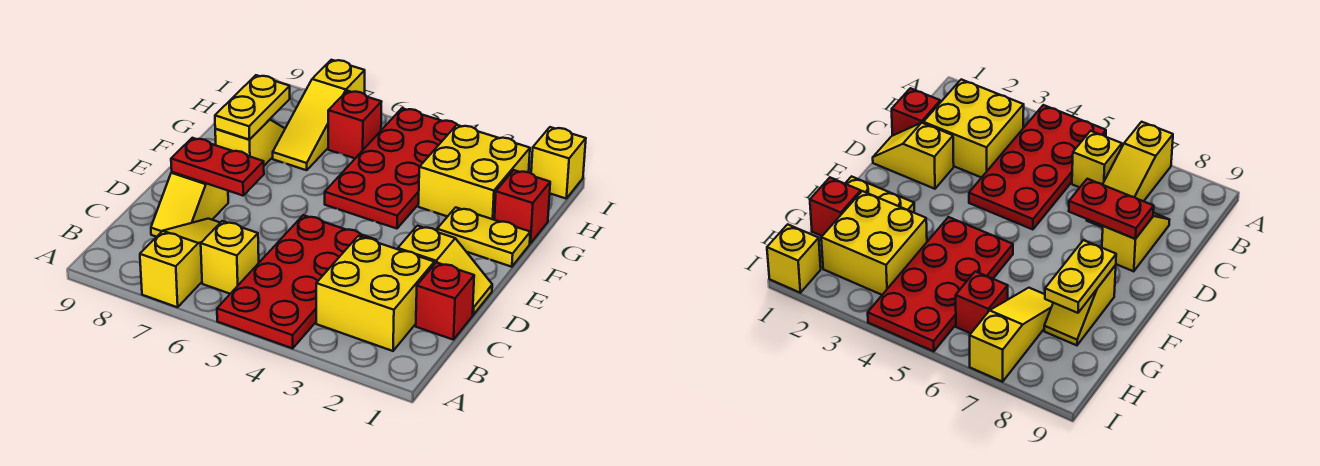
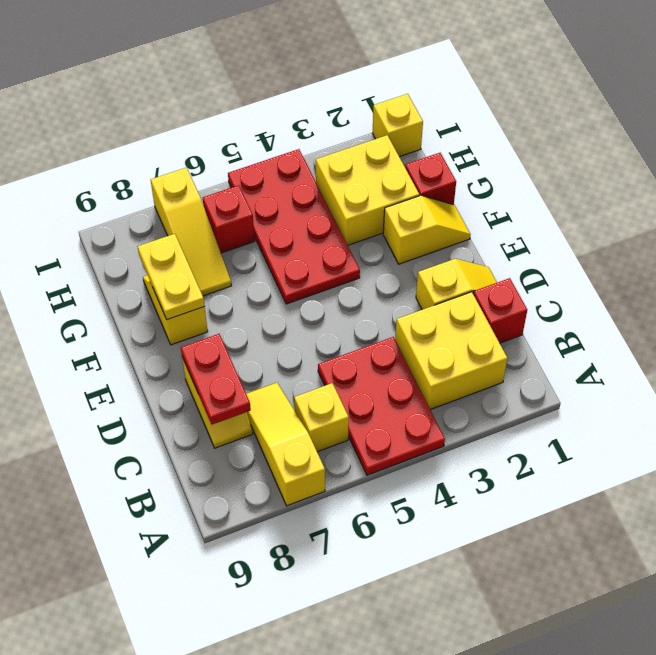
red plate A4:D5 level 1 -> red plate A4:C5 level 1
red plate D7:D8 level 2 -> red plate C8:D8 level 2
yellow plate F1:F2 level 1 -> yellow slope F1:F2 level 1 top 2

